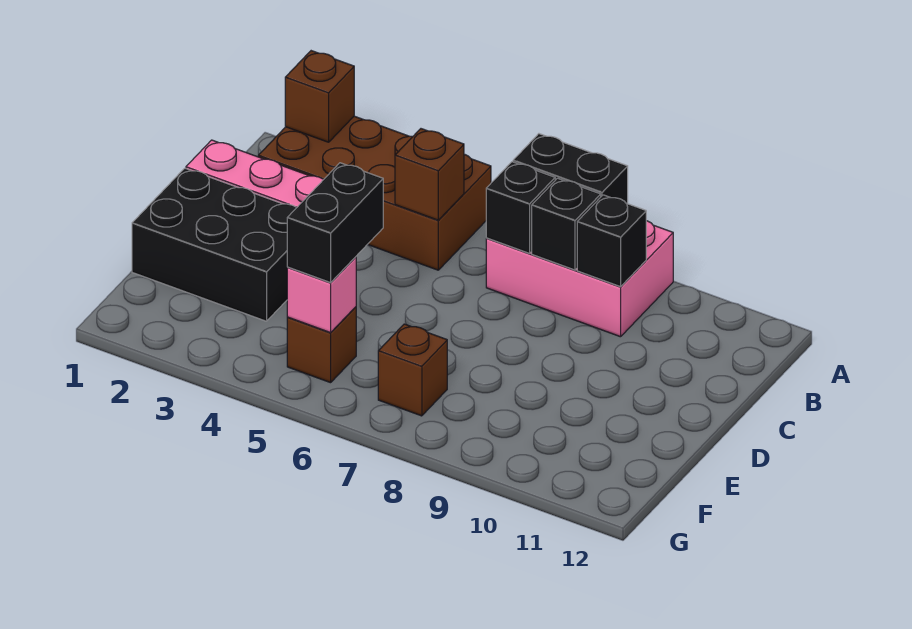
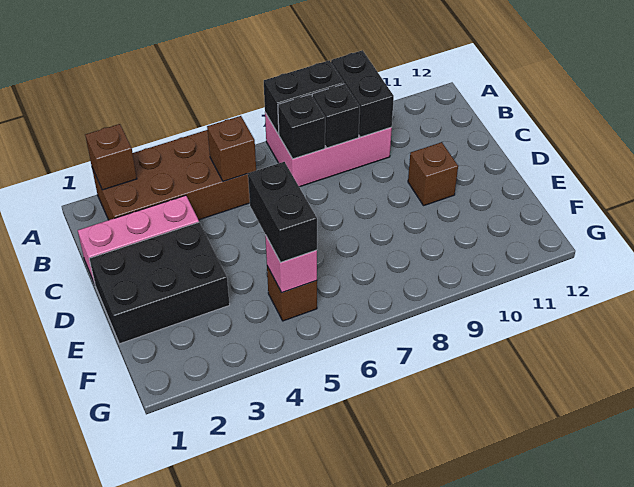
black brick B9 level 2 -> black brick A9:B9 level 2
brown brick F7 level 1 -> brown brick D10 level 1

